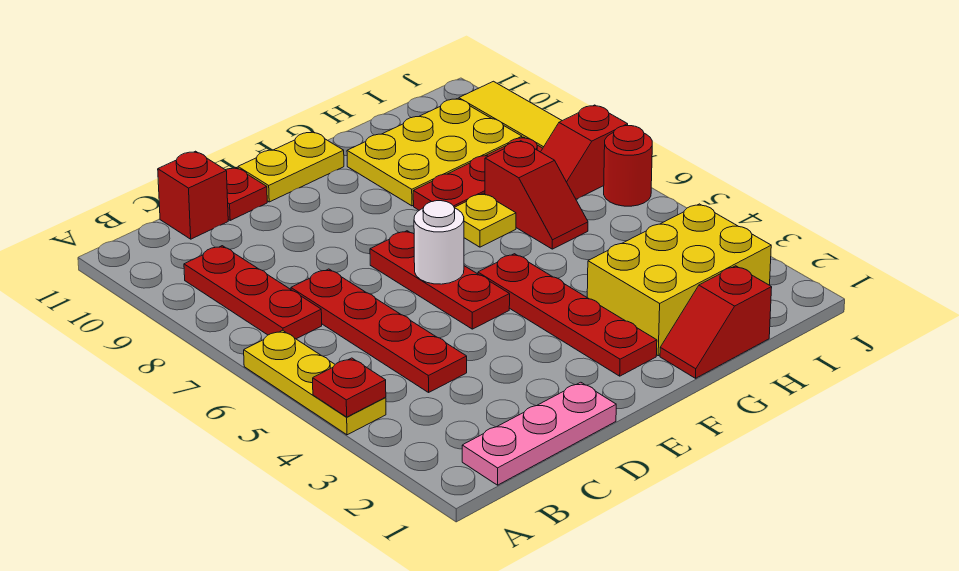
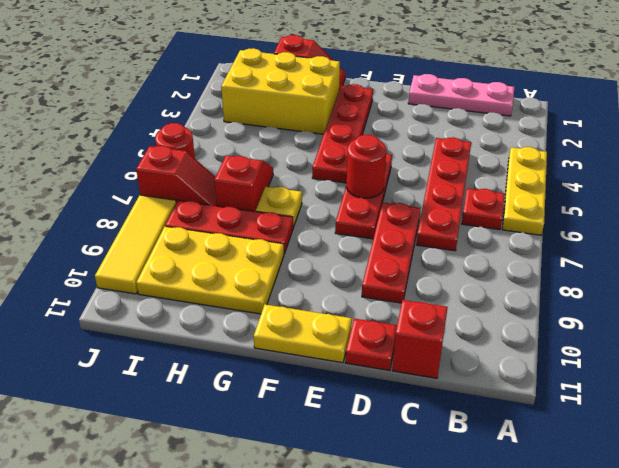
red plate A4 level 2 -> red plate B6 level 1
red plate B7:B9 level 1 -> red plate D7:D9 level 1
white round brick E6 level 2 -> red round brick E6 level 2

